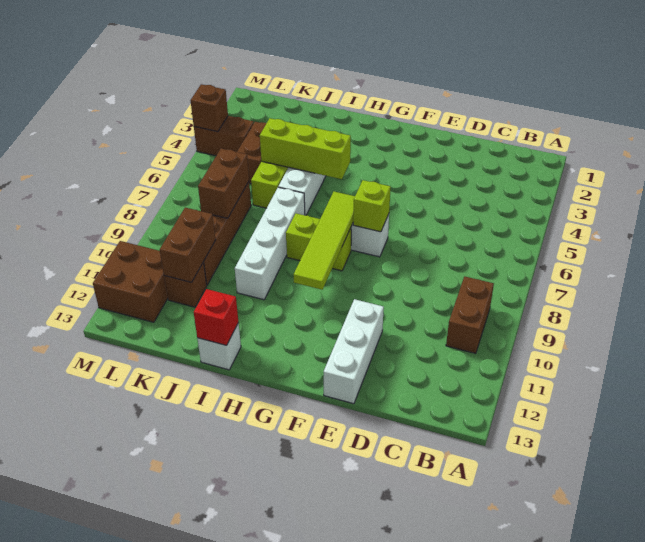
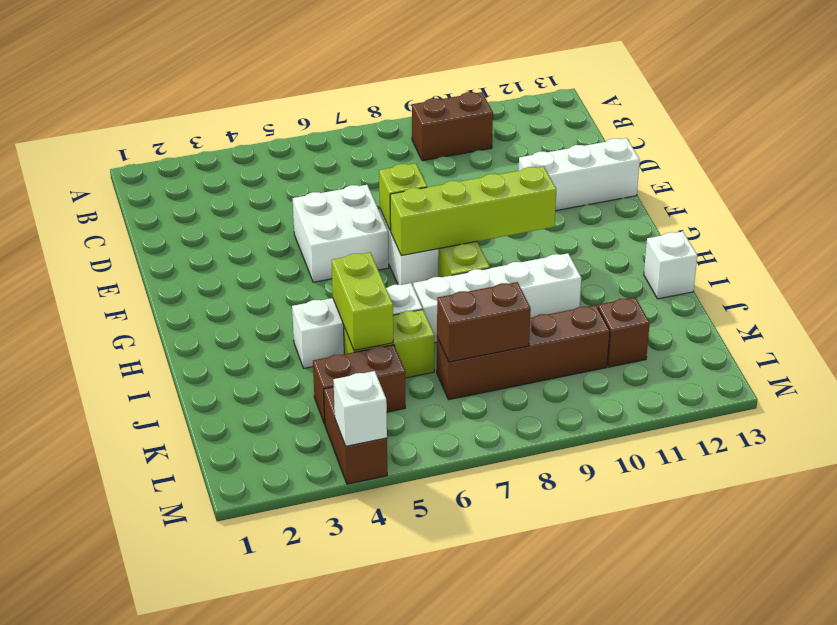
none -> white brick E5:F6 level 1
lime tile G7:G10 level 2 -> lime brick G7:G10 level 2
lime brick H5:J5 level 2 -> lime brick I5:J5 level 2
red brick I13 level 2 -> none
brown brick K10:K11 level 2 -> none
brown brick L11:M12 level 1 -> none
brown brick M4 level 2 -> white brick M4 level 2

